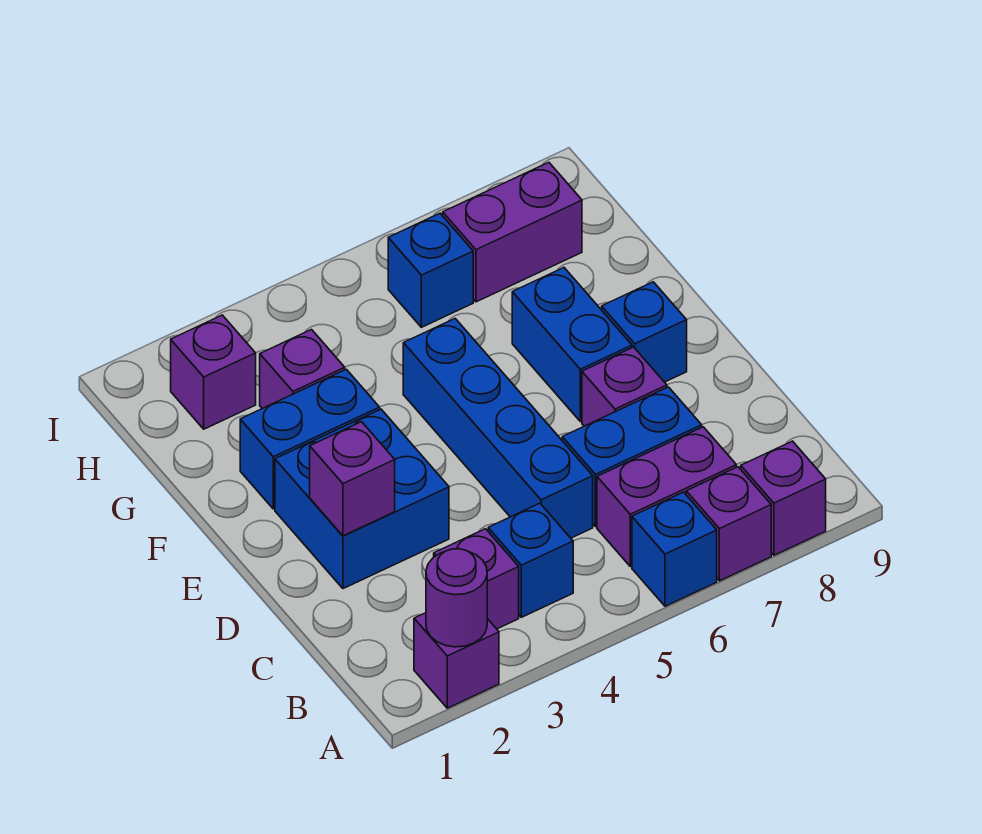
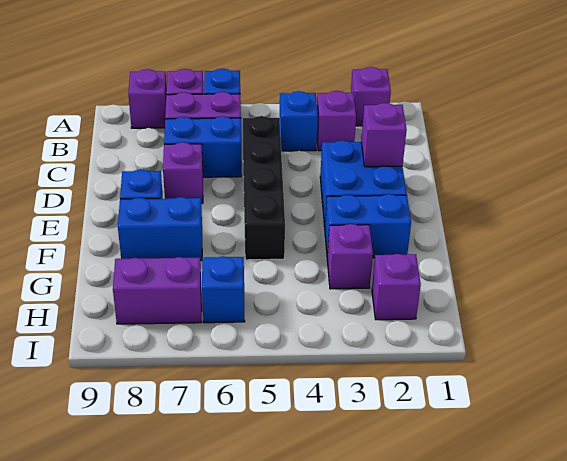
purple round brick A2 level 2 -> none
blue brick C5:F5 level 1 -> black brick C5:F5 level 1
blue brick E7:F7 level 1 -> blue brick F7:F8 level 1

